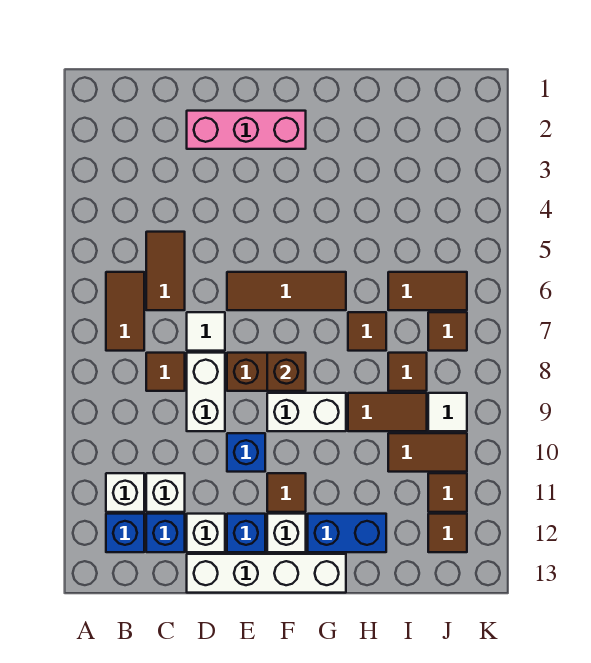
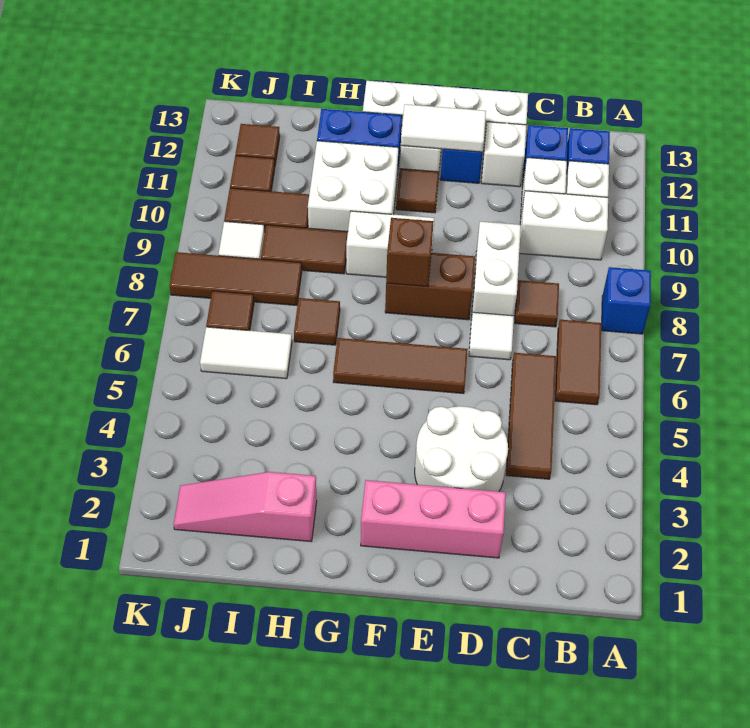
none -> white brick B10:C10 level 1
brown tile C5:C6 level 1 -> brown tile C4:C6 level 1
none -> white round brick D3:E4 level 1
blue brick E10 level 1 -> blue brick A8 level 1
none -> white tile E12:F12 level 2
none -> white brick G10:H11 level 1
none -> pink slope H2:J2 level 1 top H
brown tile I6:J6 level 1 -> white tile I6:J6 level 1
brown tile I8 level 1 -> brown tile I8:K8 level 1

